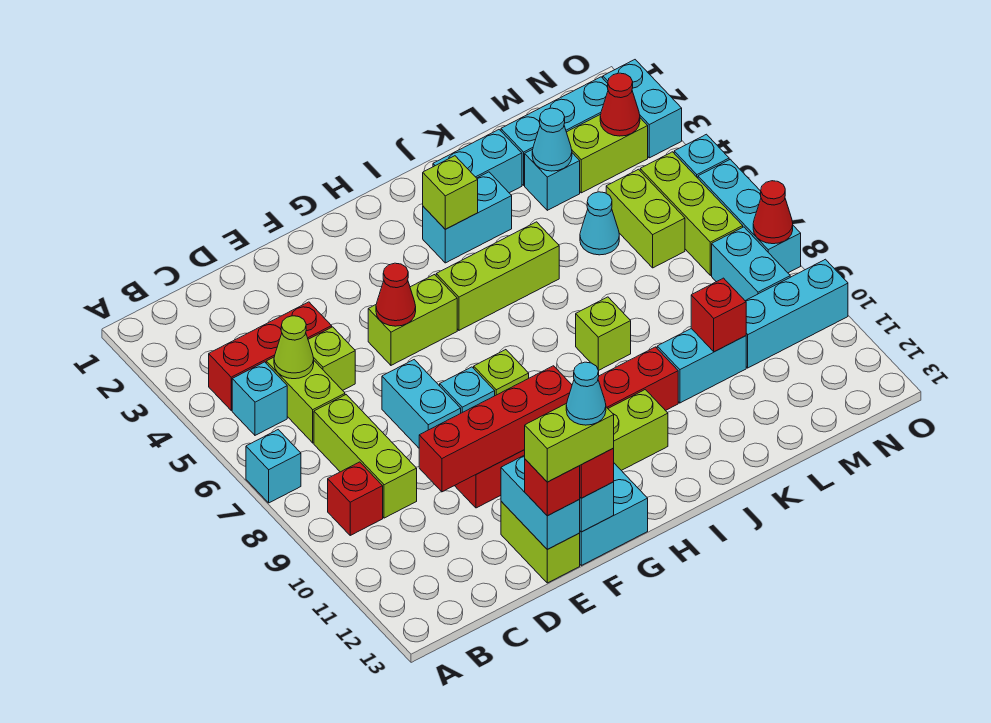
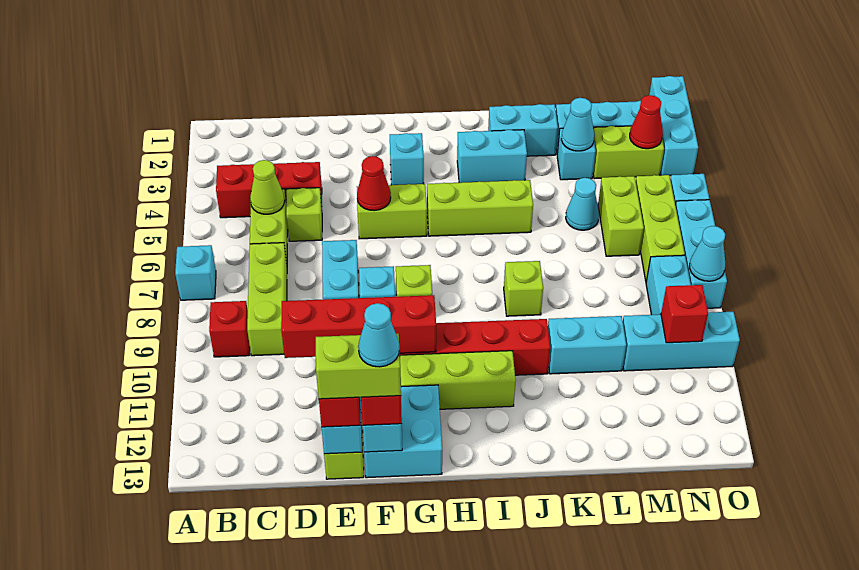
cyan brick B5 level 1 -> cyan brick G3 level 1
lime brick I3 level 2 -> none
red brick L10 level 2 -> red brick N10 level 2
cyan brick O2:O3 level 1 -> cyan brick O1:O3 level 1
red cone O8 level 2 -> cyan cone O8 level 2

